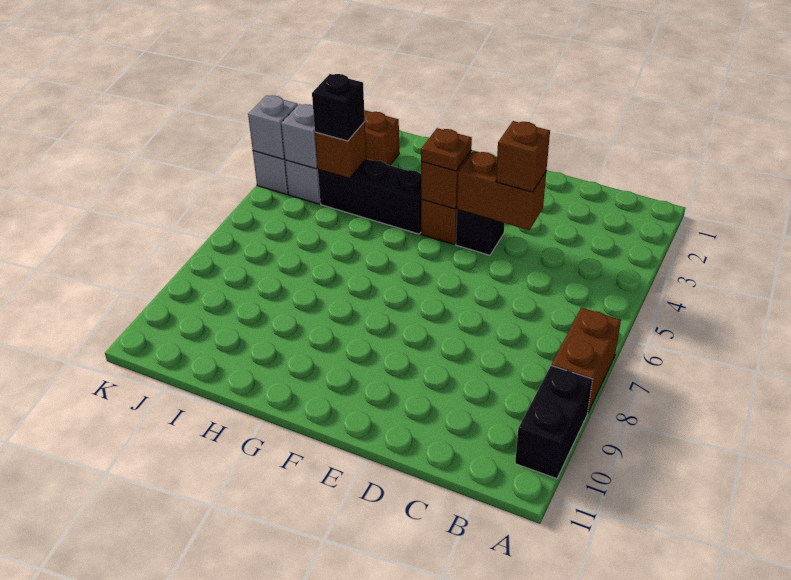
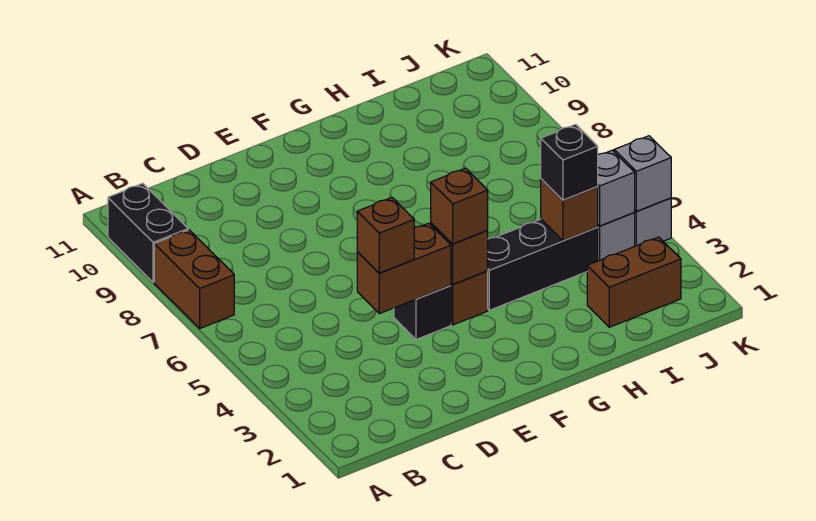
brown plate F4 level 3 -> brown brick F4 level 3

